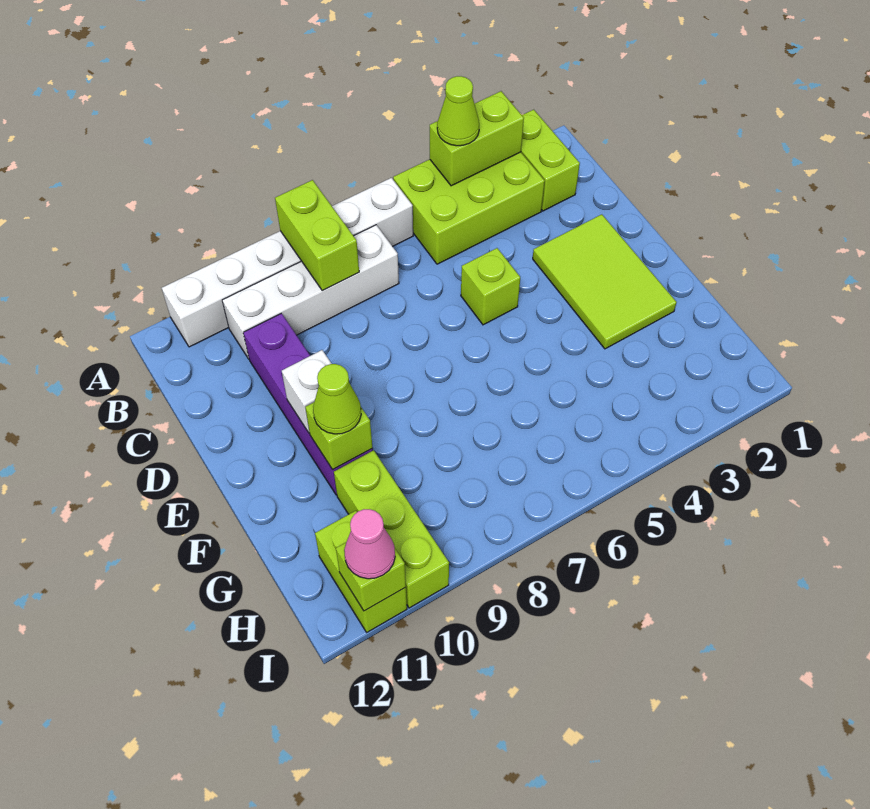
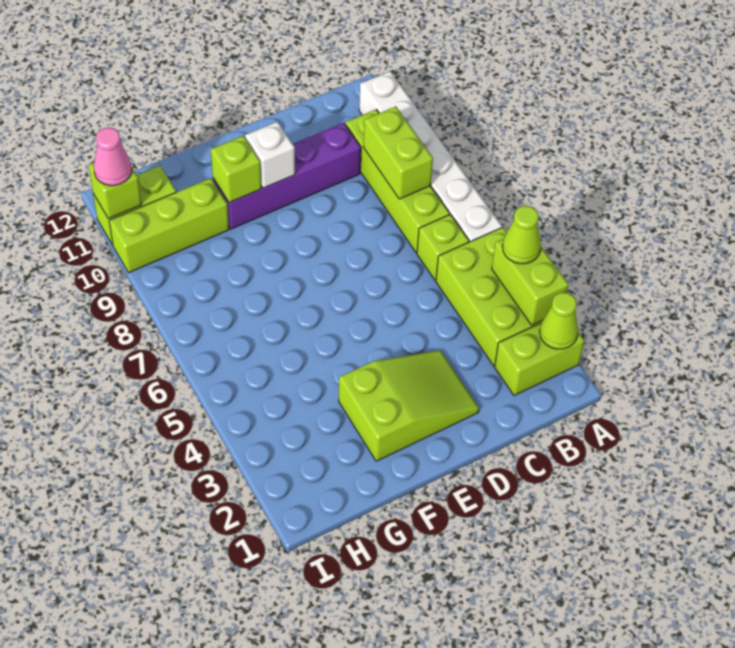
lime brick A8:B8 level 2 -> lime brick B8:B9 level 2
white brick B7:B10 level 1 -> lime brick B7:B10 level 1
lime tile D2:F3 level 1 -> lime slope D2:F3 level 1 top F
lime brick D5 level 1 -> lime brick B6 level 1
lime cone F10 level 3 -> lime cone A2 level 2

